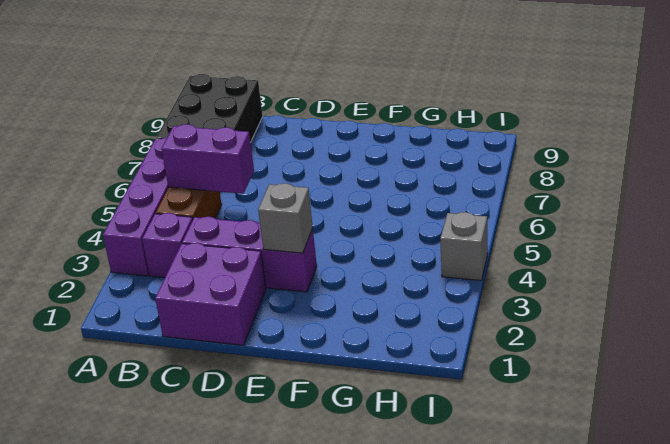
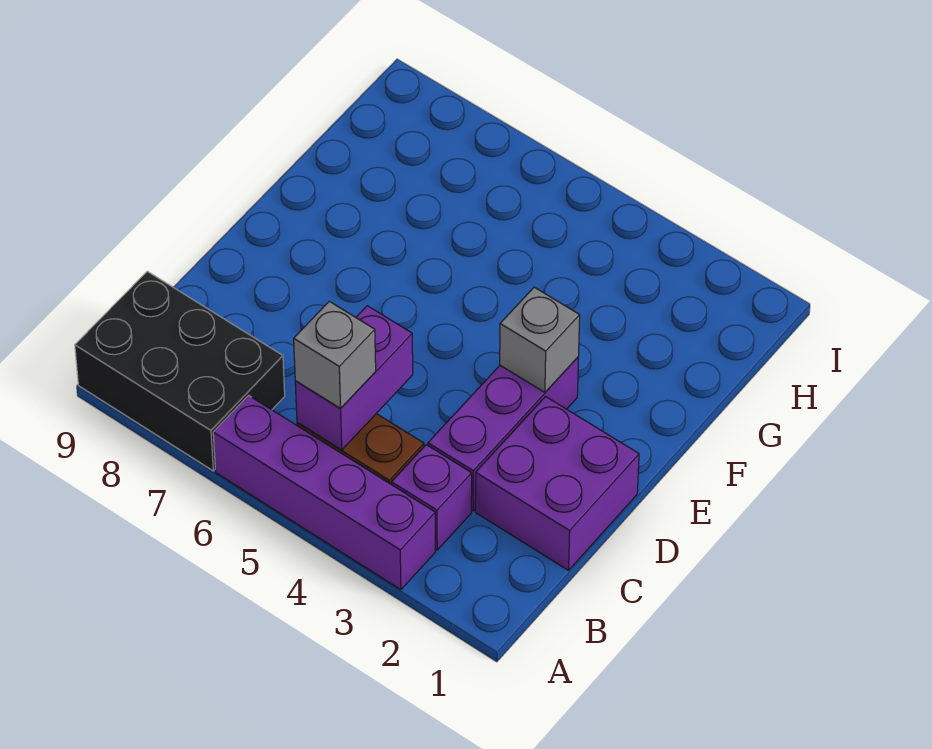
grey brick I4 level 1 -> grey brick B5 level 3

